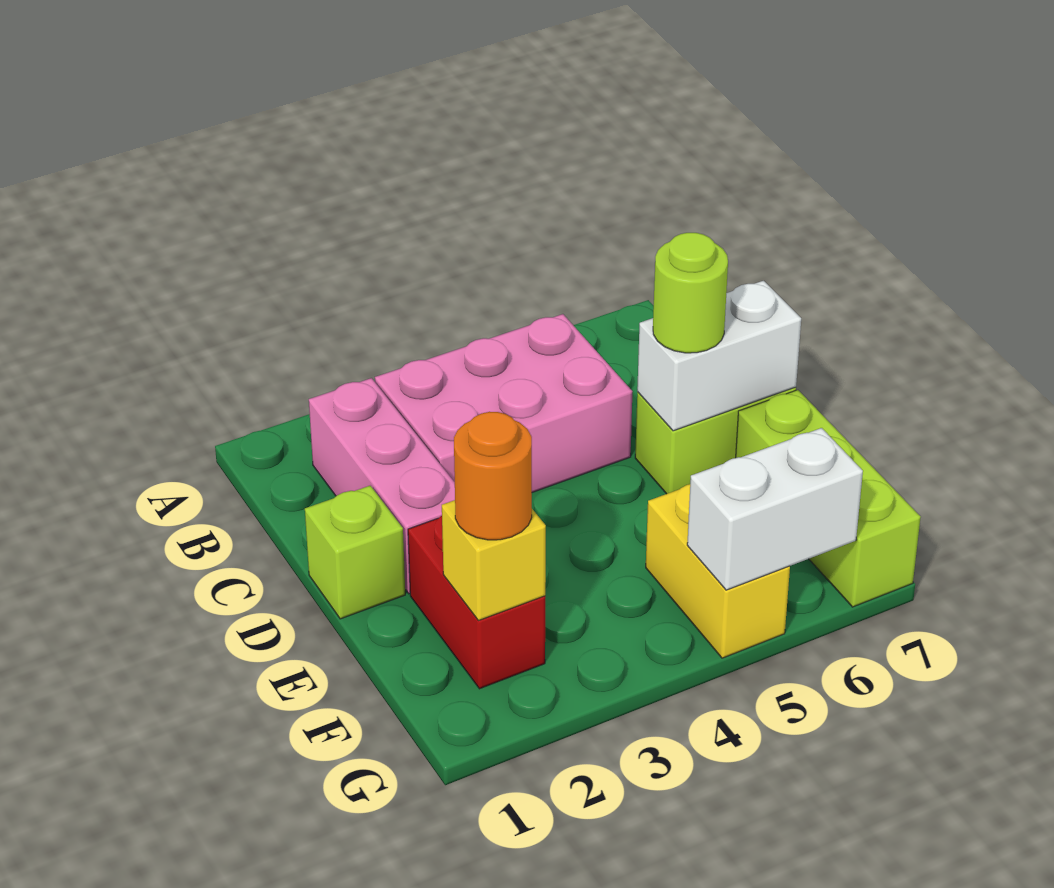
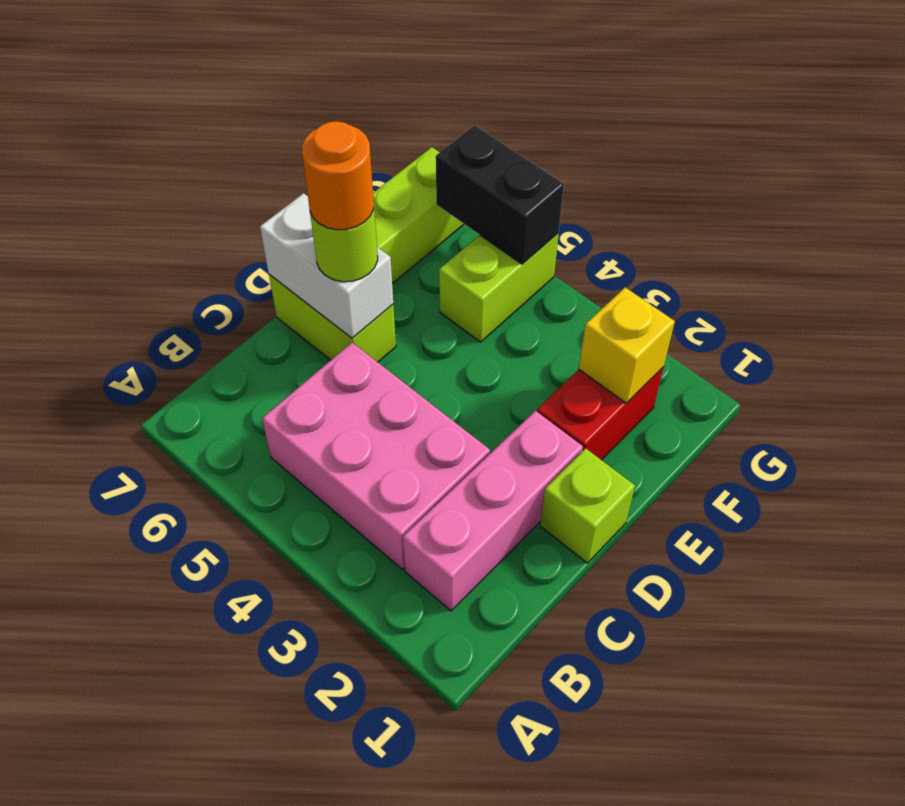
orange round brick F2 level 3 -> orange round brick D6 level 4
yellow brick F5:G5 level 1 -> lime brick F5:G5 level 1
white brick G5:G6 level 2 -> black brick G5:G6 level 2

